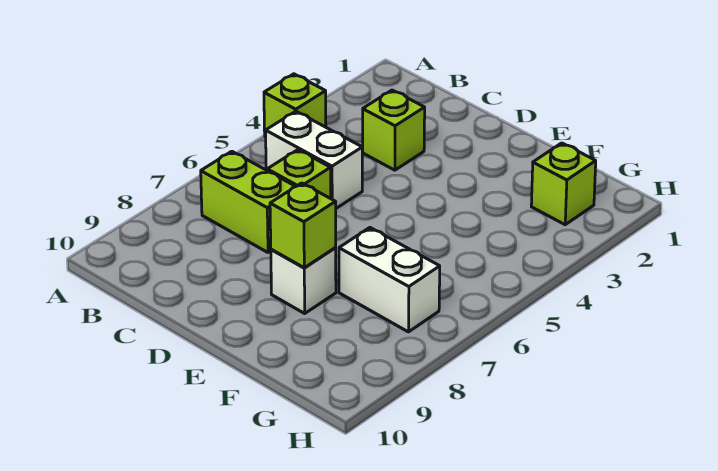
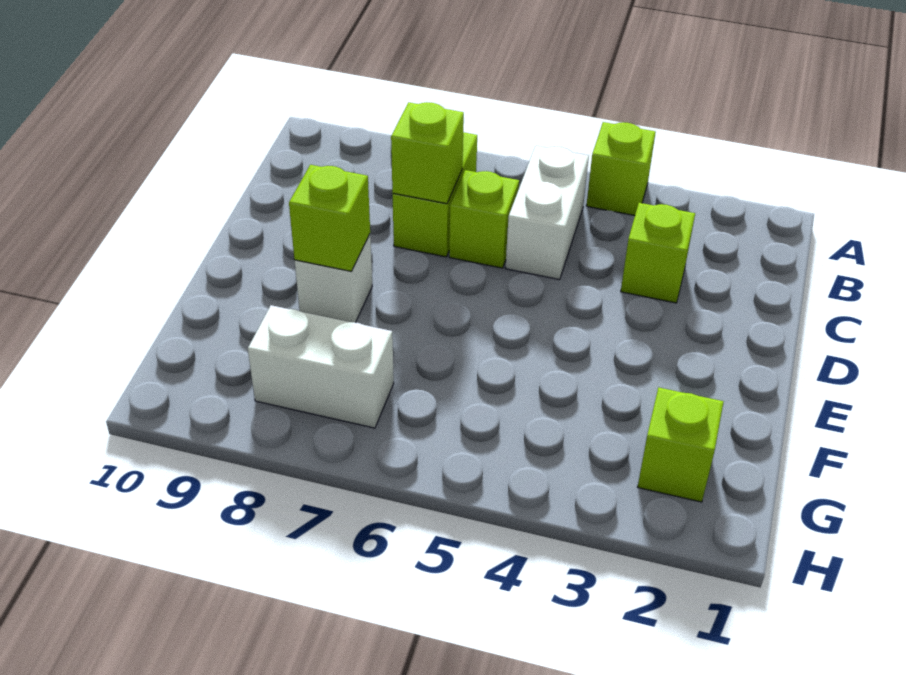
none -> lime brick C7 level 2
white brick F7:G7 level 1 -> white brick G7:G8 level 1

